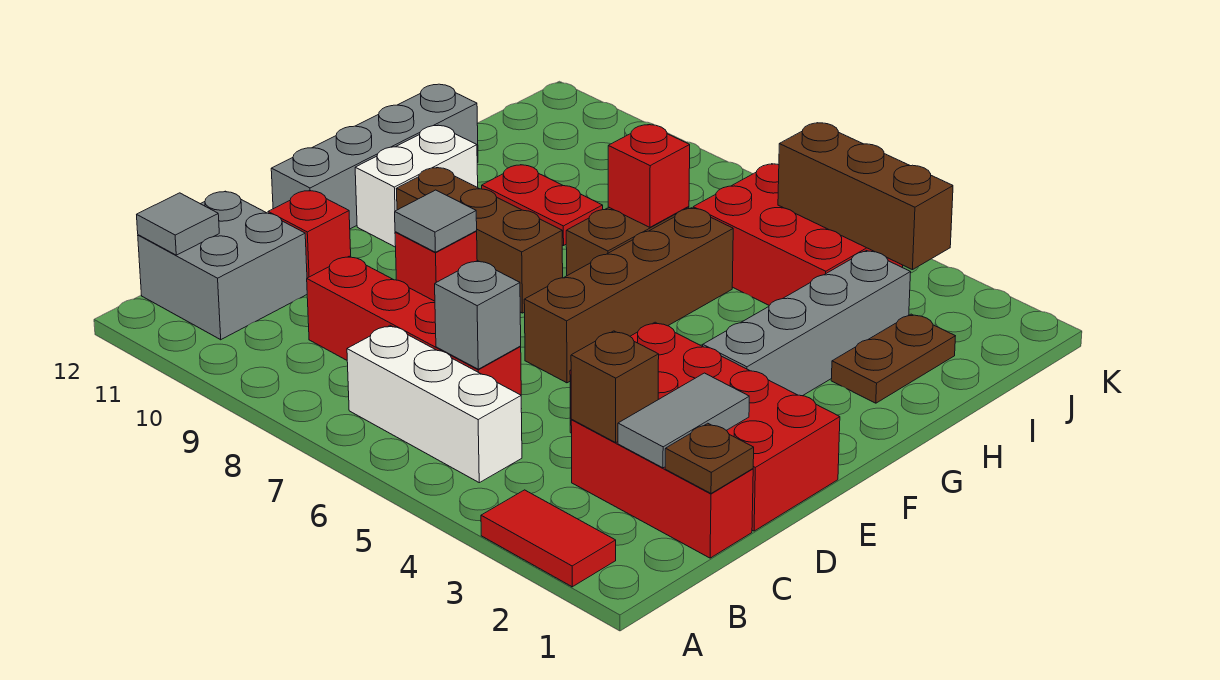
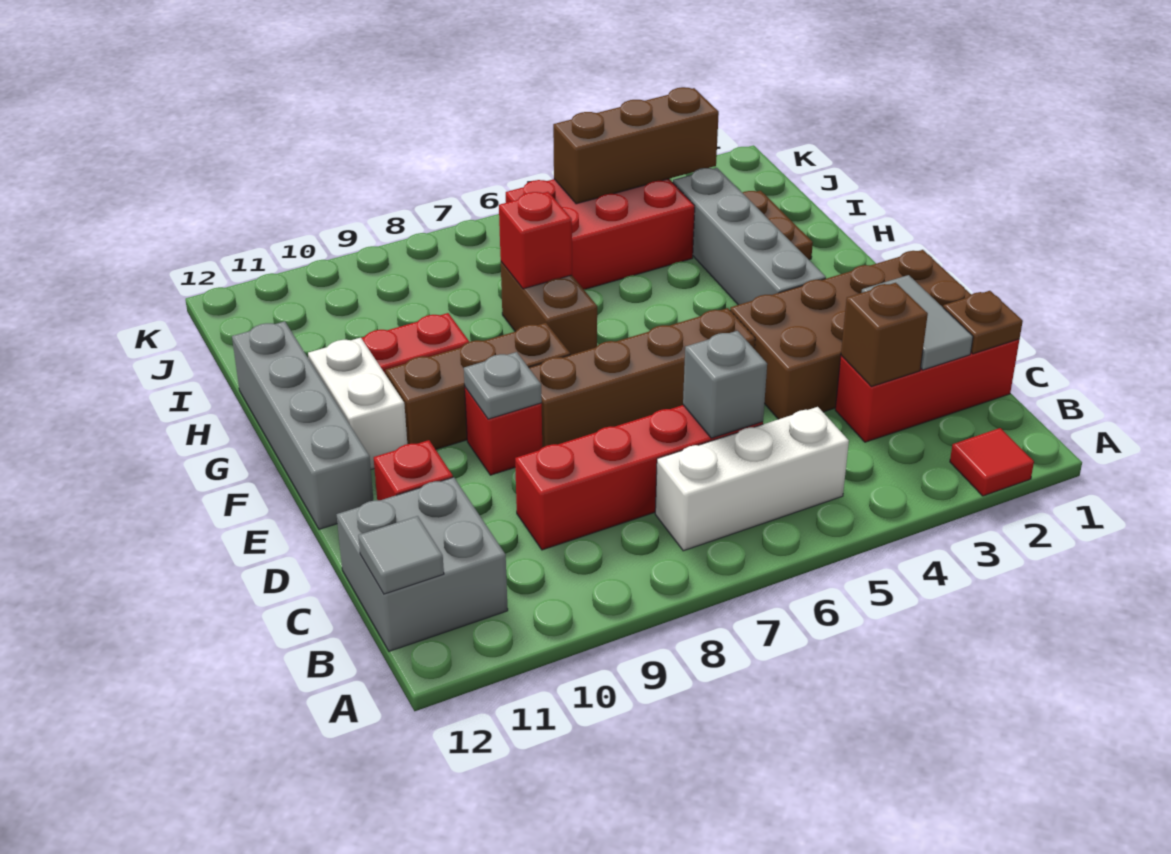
red tile A2:A3 level 1 -> red tile A2 level 1
red brick D1:E4 level 1 -> brown brick D1:E4 level 1
brown brick E6:H6 level 1 -> brown brick E5:E8 level 1
grey tile E9 level 2 -> grey plate E9 level 2

